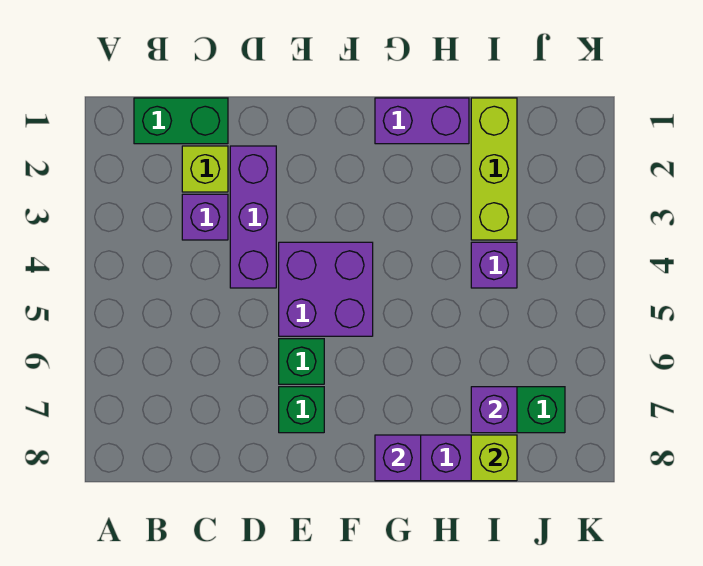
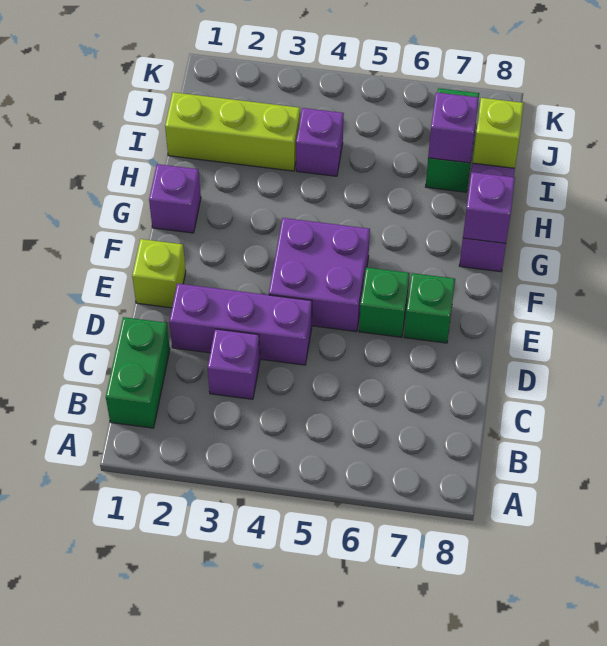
lime brick C2 level 1 -> lime brick E1 level 1
purple brick G1:H1 level 1 -> purple brick G1 level 1

